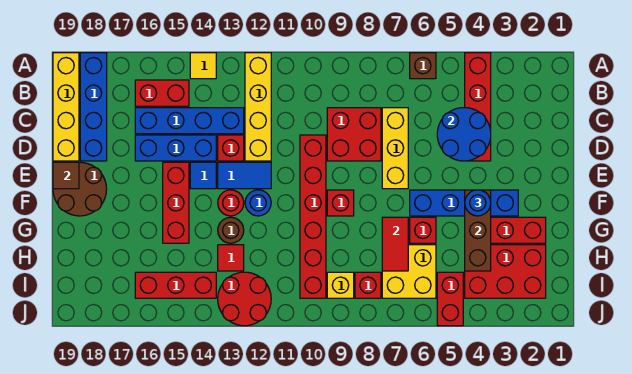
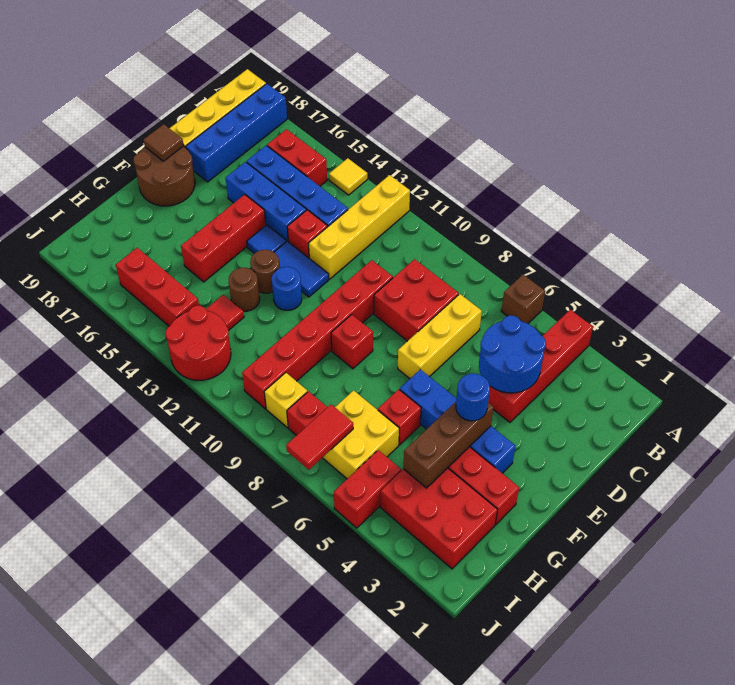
red round brick F13 level 1 -> brown round brick F13 level 1
red tile G7:H7 level 2 -> red tile I7:J7 level 2

